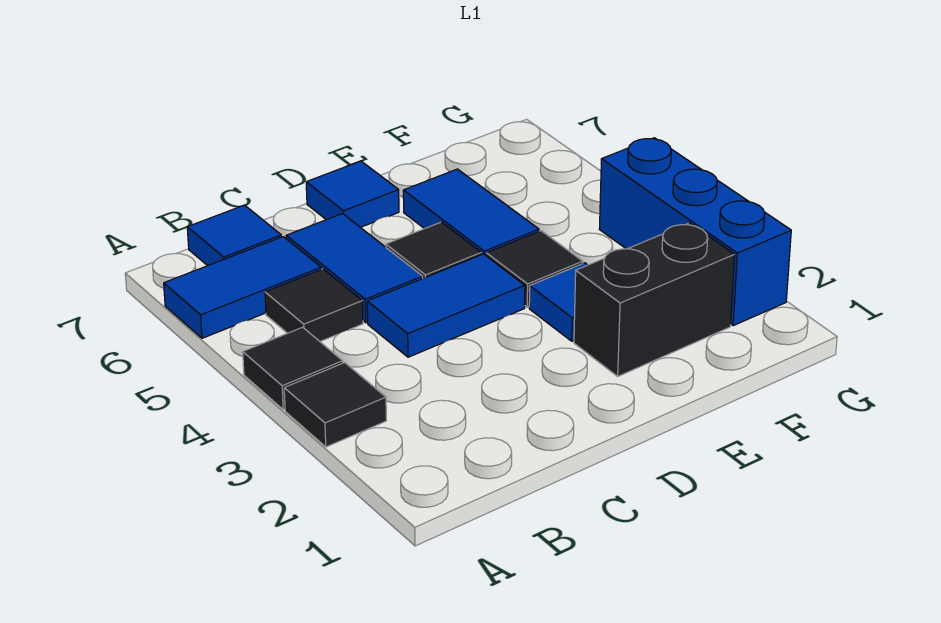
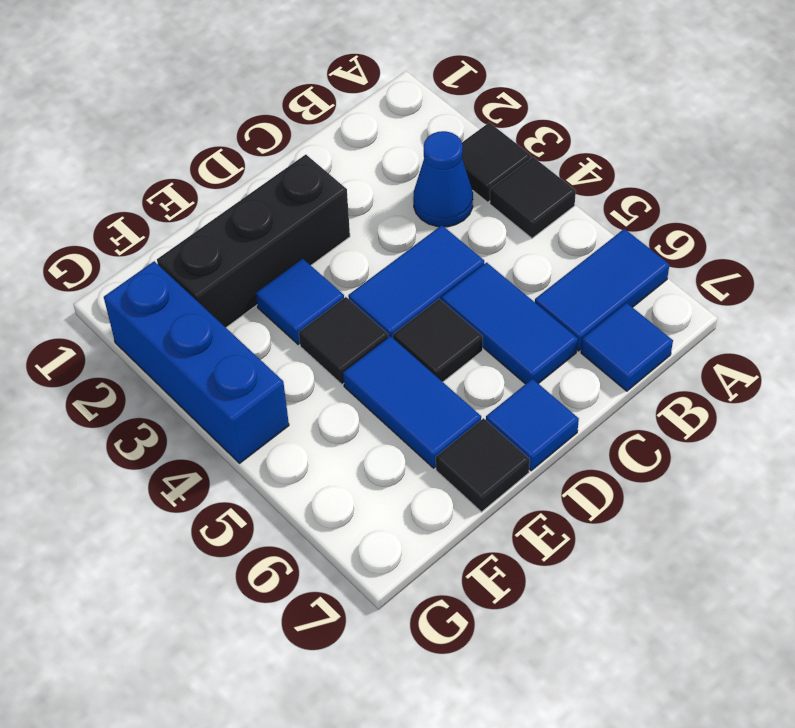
none -> blue cone B3 level 1
black tile B5 level 1 -> black tile E7 level 1
black brick E2:F2 level 1 -> black brick D2:F2 level 1

